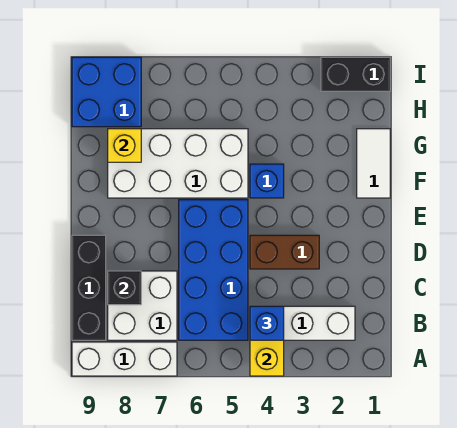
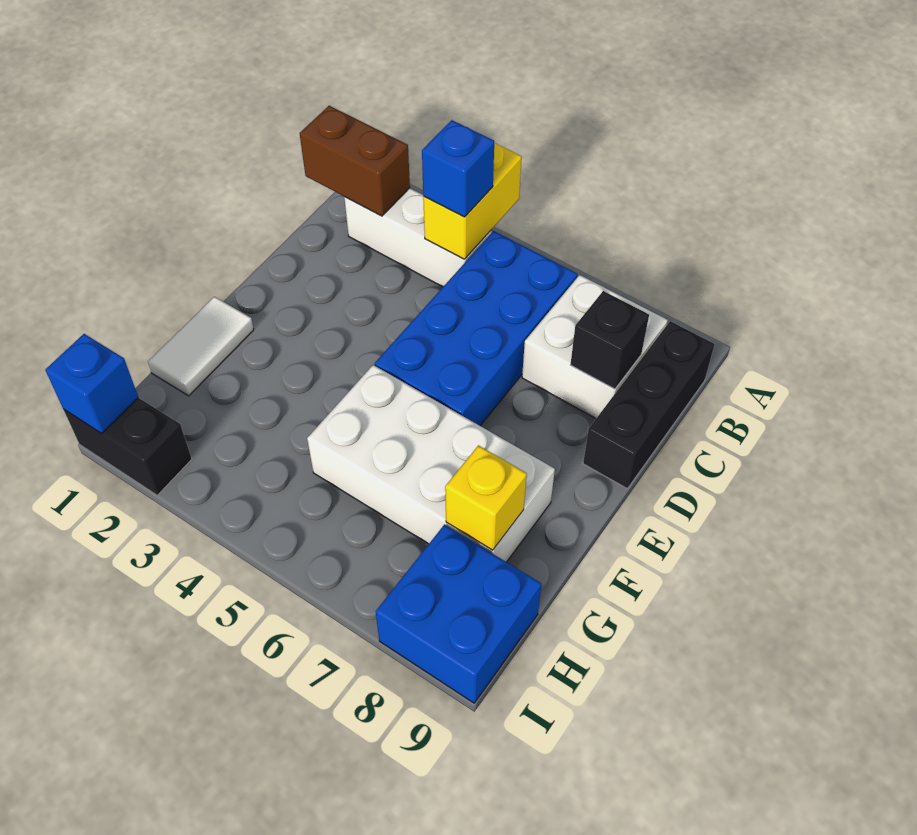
white brick A7:A9 level 1 -> none
brown brick D3:D4 level 1 -> brown brick B1:B2 level 2
blue brick F4 level 1 -> blue brick I1 level 2

